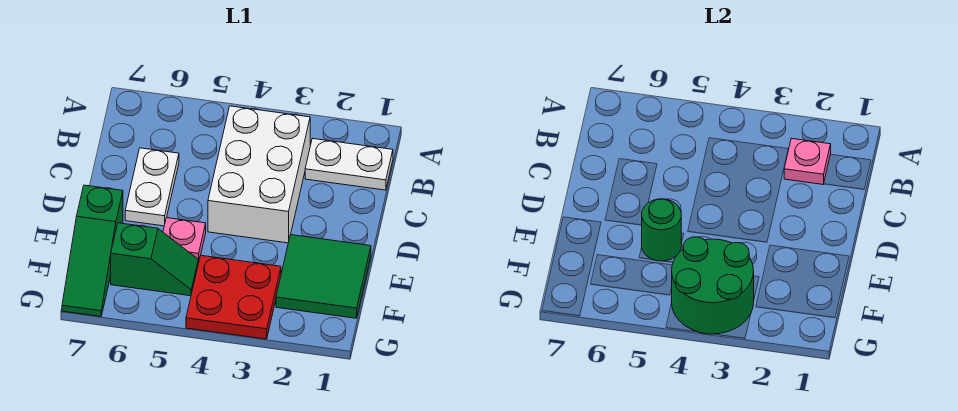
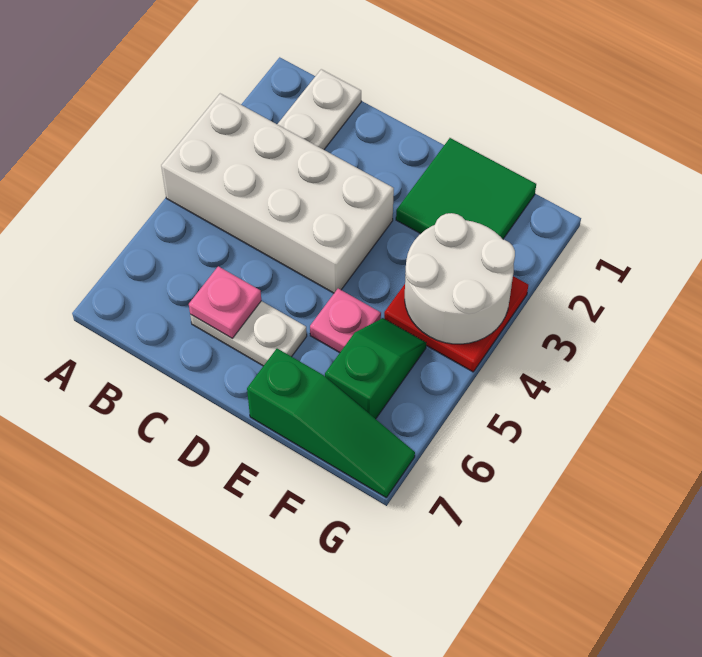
pink plate B2 level 2 -> pink plate C6 level 2
white brick B3:D4 level 1 -> white brick A3:D4 level 1
green round brick E5 level 2 -> none
green round brick F3:G4 level 2 -> white round brick F3:G4 level 2

